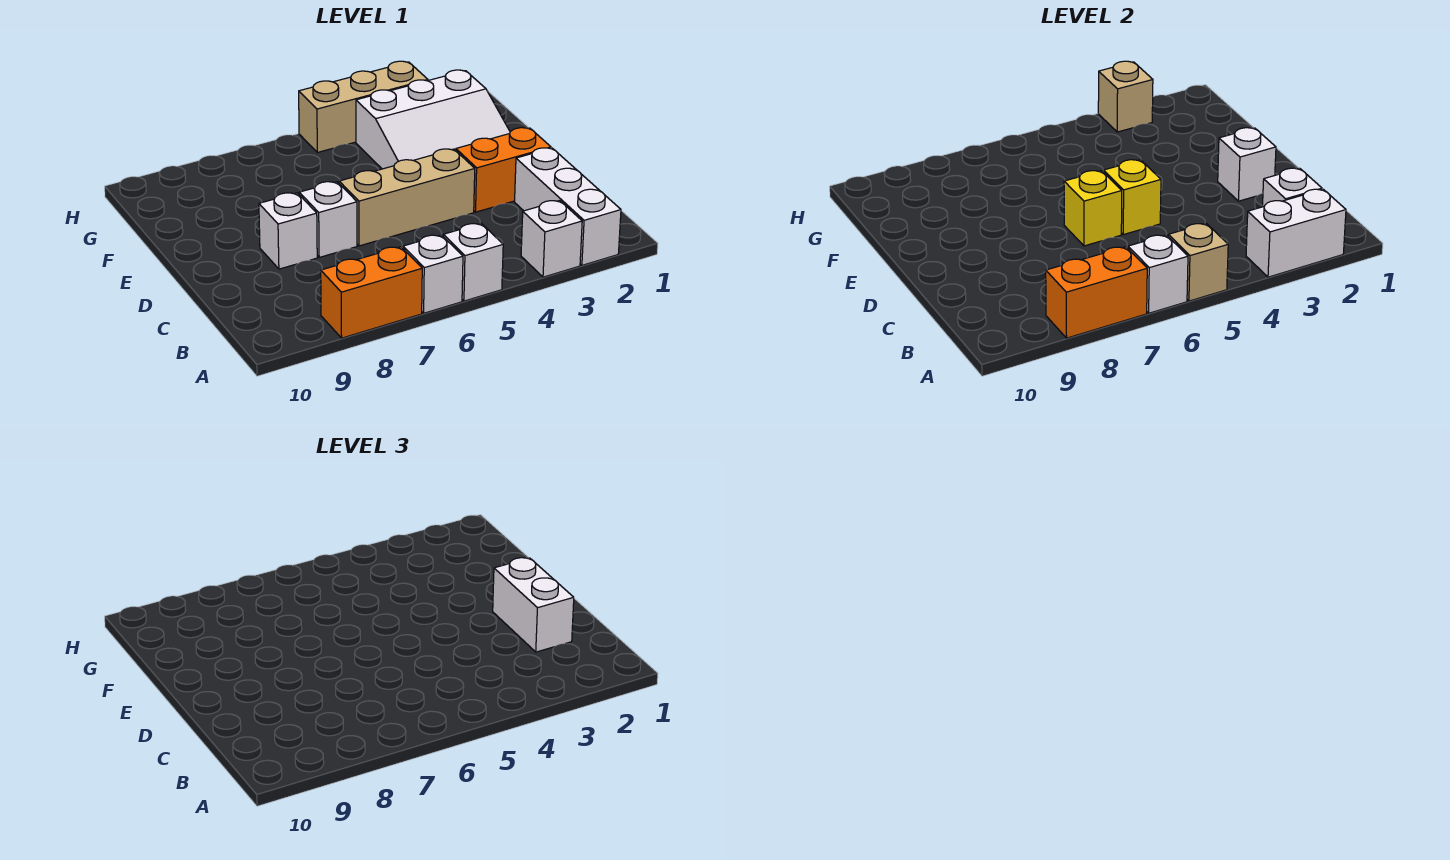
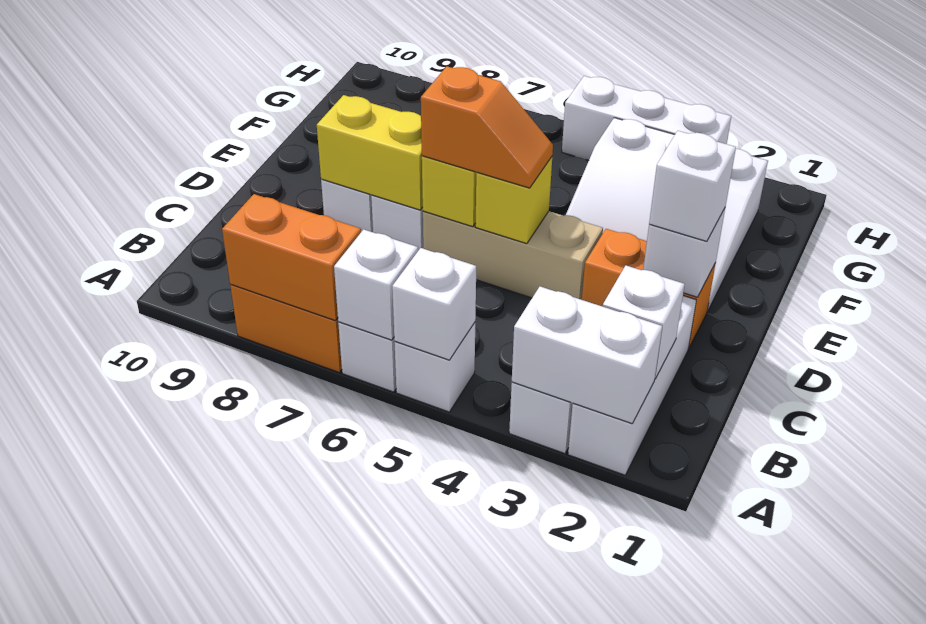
tan brick A5 level 2 -> white brick A5 level 2
white brick C2:D2 level 3 -> white brick D2 level 3
none -> orange slope D5:D6 level 3 top 6
none -> yellow brick D7:D8 level 2
tan brick H3:H5 level 1 -> white brick H3:H5 level 1
tan brick H3 level 2 -> none

